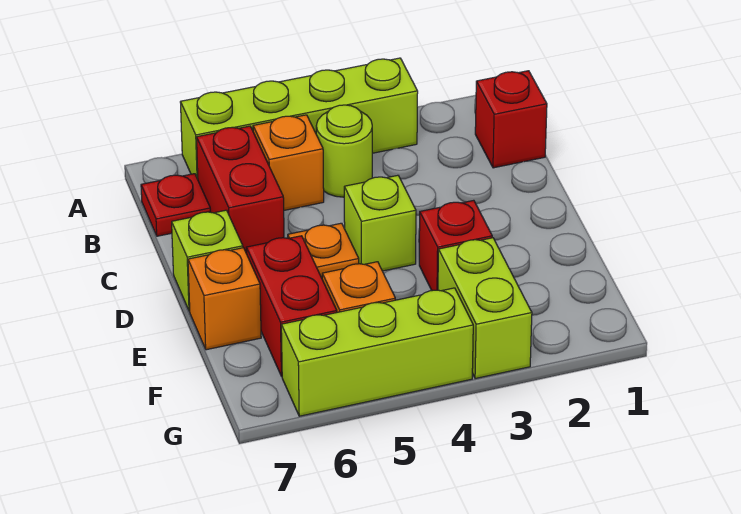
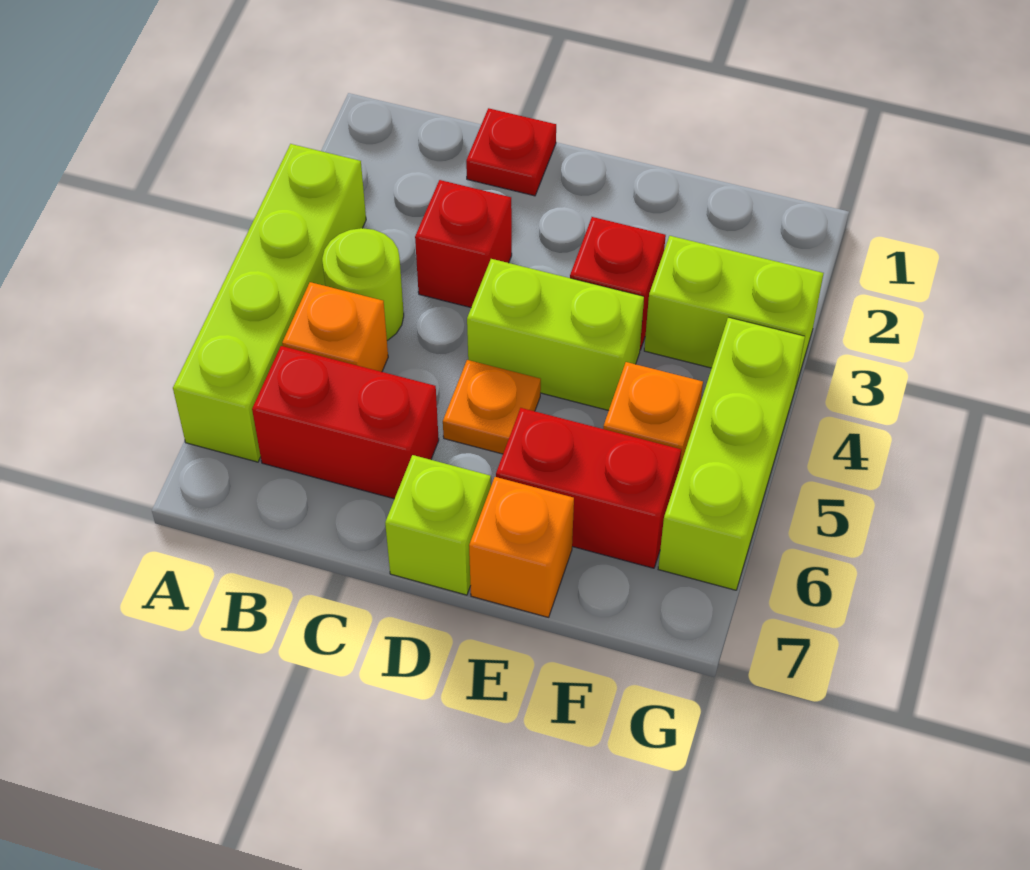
red brick B1 level 1 -> red brick C3 level 1
red plate B7 level 1 -> red plate C1 level 1
lime brick D4 level 1 -> lime brick D4:E4 level 1

